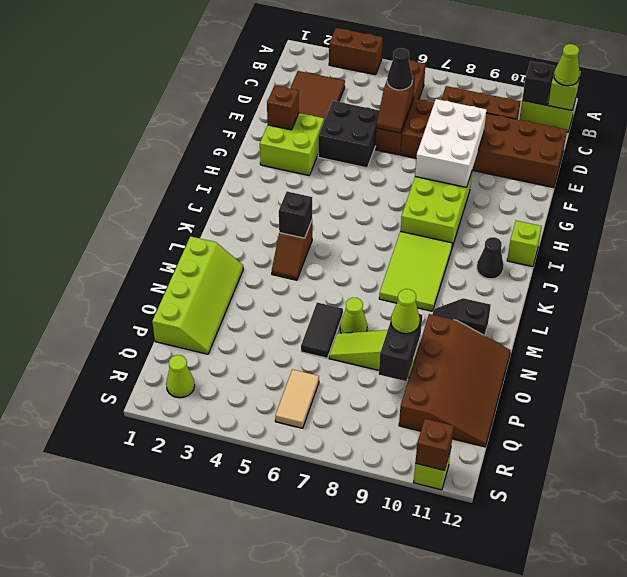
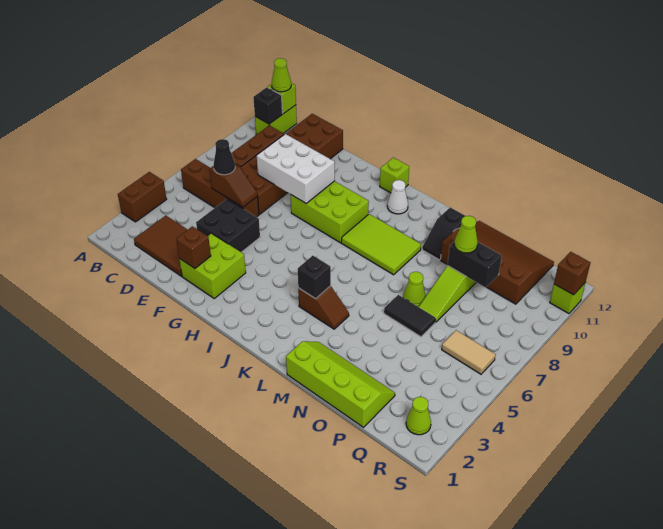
black cone J11 level 1 -> white cone J11 level 1

